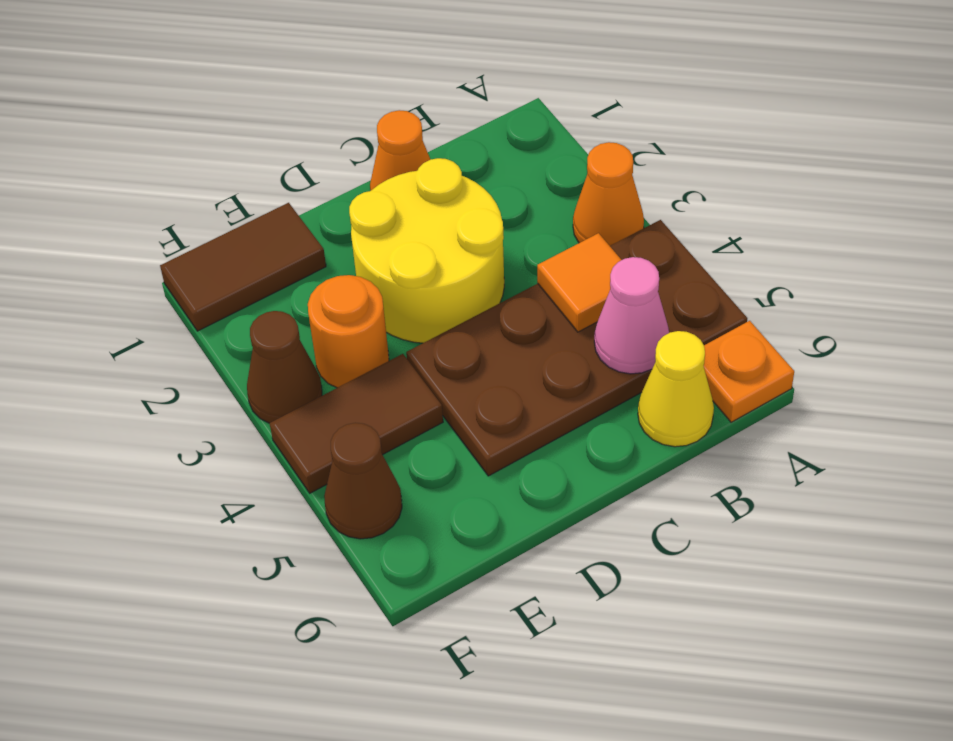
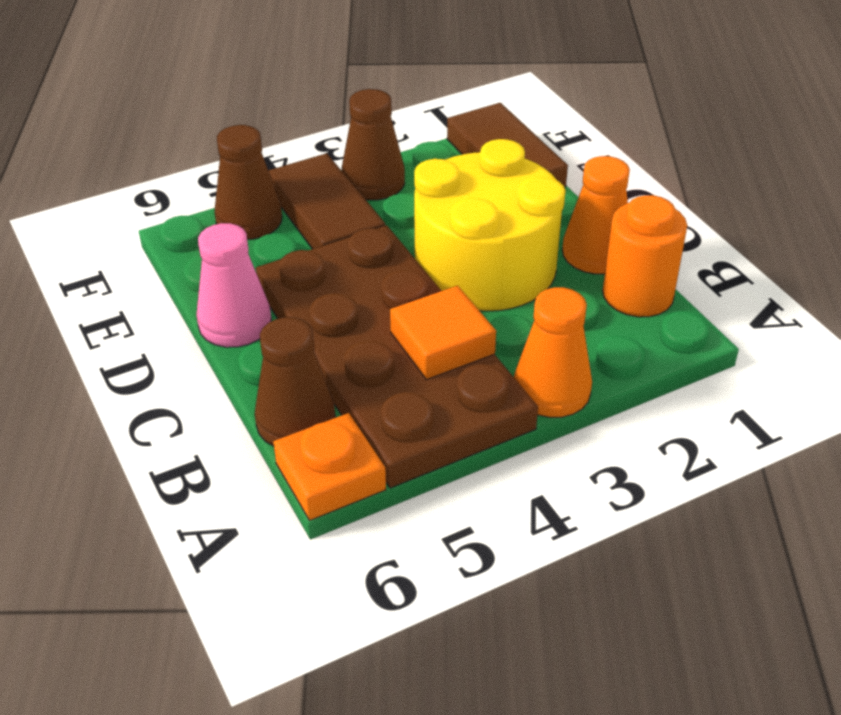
pink cone B5 level 2 -> pink cone D6 level 1
yellow cone B6 level 1 -> brown cone B6 level 1
orange round brick E3 level 1 -> orange round brick B1 level 1

